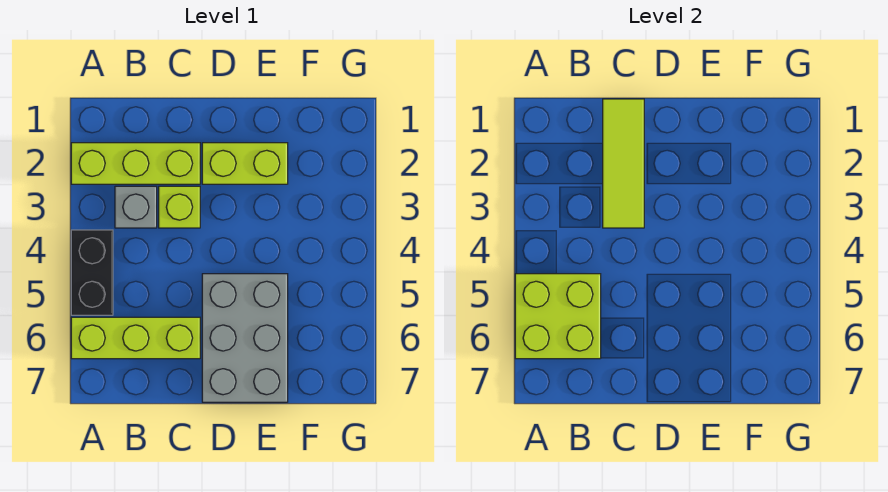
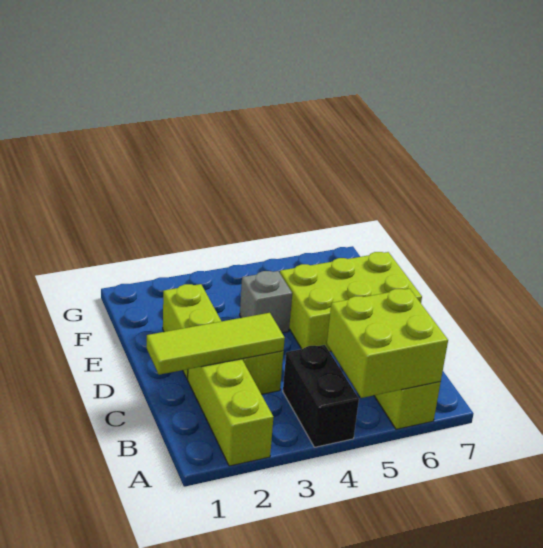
black brick A4:A5 level 1 -> black brick A4:B4 level 1
grey brick B3 level 1 -> grey brick E4 level 1
grey brick D5:E7 level 1 -> lime brick D5:E7 level 1

